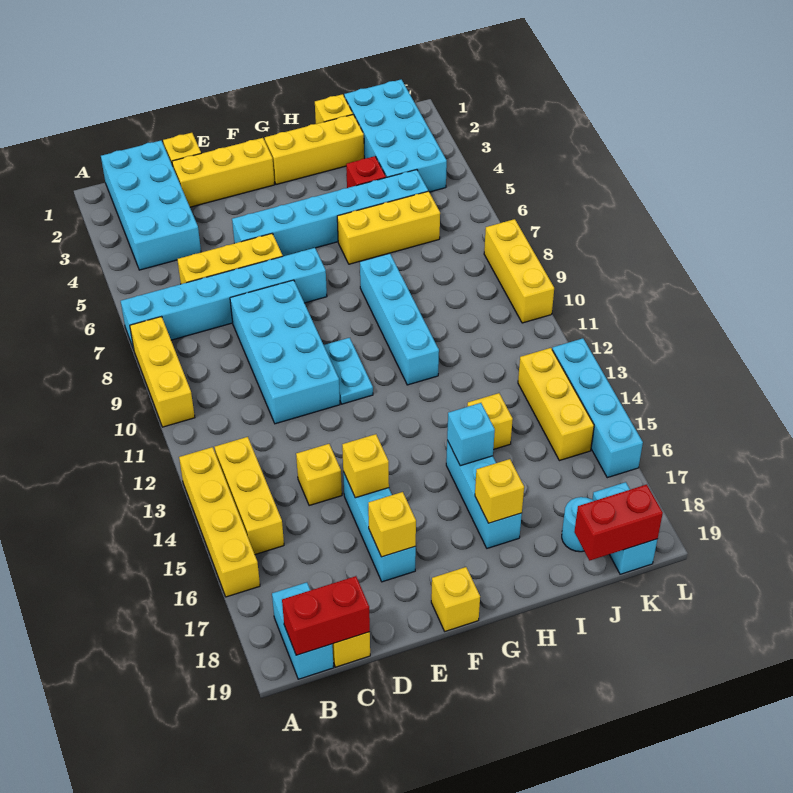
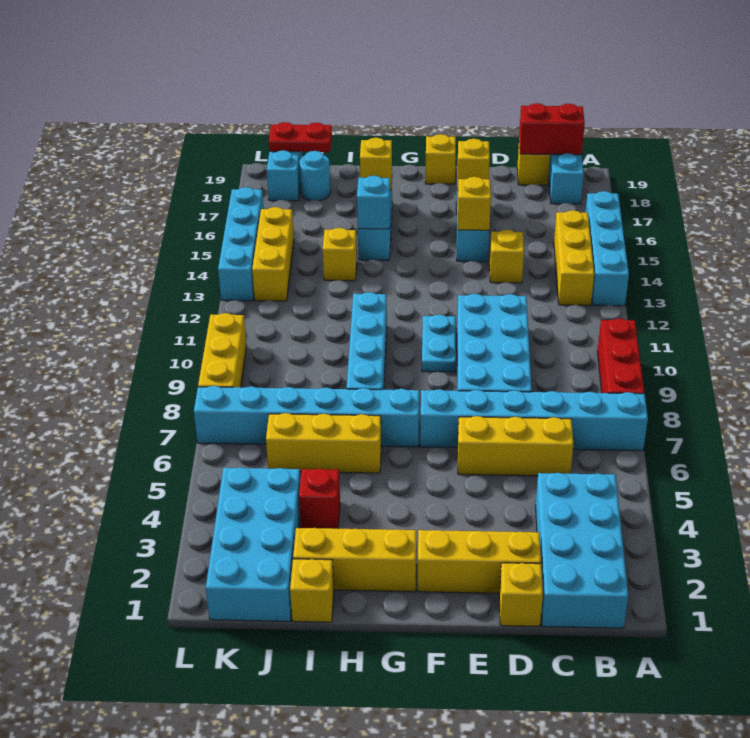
yellow brick A8:A10 level 1 -> red brick A8:A10 level 1
yellow brick A13:A16 level 1 -> cyan brick A13:A16 level 1
cyan brick E5:J5 level 1 -> cyan brick G7:L7 level 1
red brick J19:K19 level 2 -> red plate J19:K19 level 2

